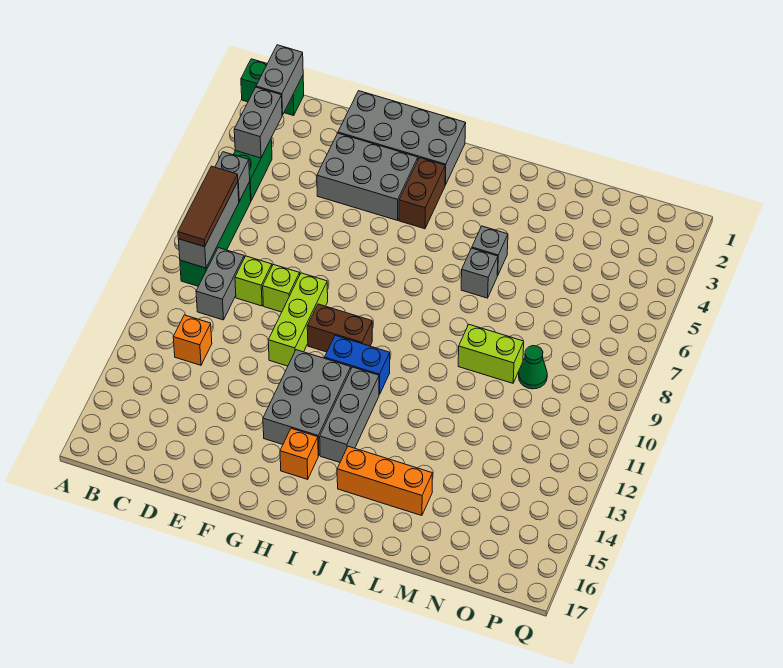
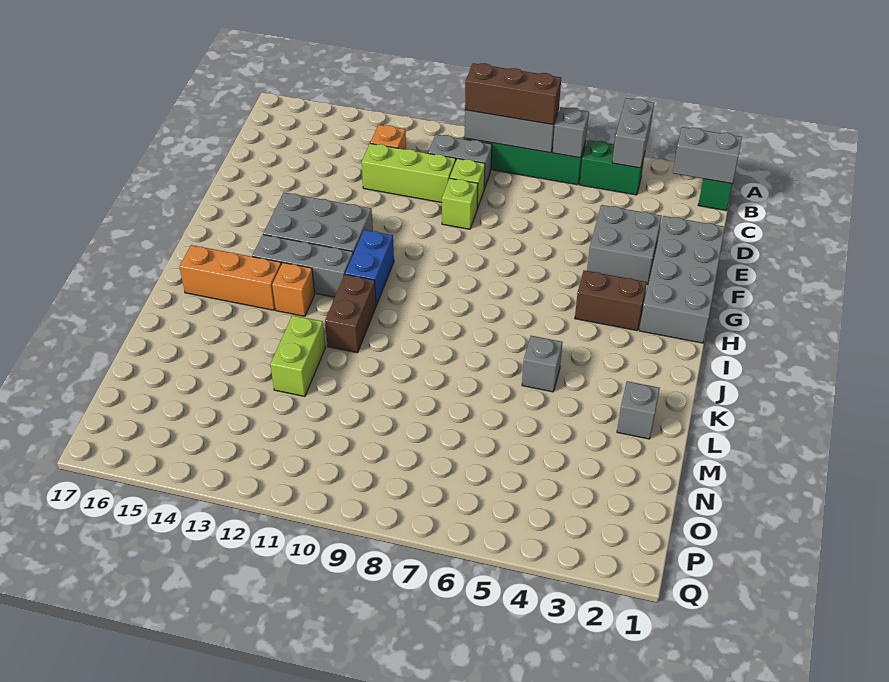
grey brick B3:B4 level 2 -> grey brick A4:B4 level 2
brown tile B7:B9 level 3 -> brown brick B7:B9 level 3
grey brick E3:G4 level 1 -> grey brick E3:F4 level 1
lime brick F9:F11 level 1 -> lime brick D10:D12 level 1
brown brick G10:H10 level 1 -> brown brick J11:K11 level 1
orange brick H15 level 1 -> orange brick J13 level 1
orange brick J15:L15 level 1 -> orange brick J14:J16 level 1
grey brick K6 level 1 -> grey brick L2 level 1
lime brick L9:M9 level 1 -> lime brick L12:M12 level 1
green cone N9 level 1 -> none

